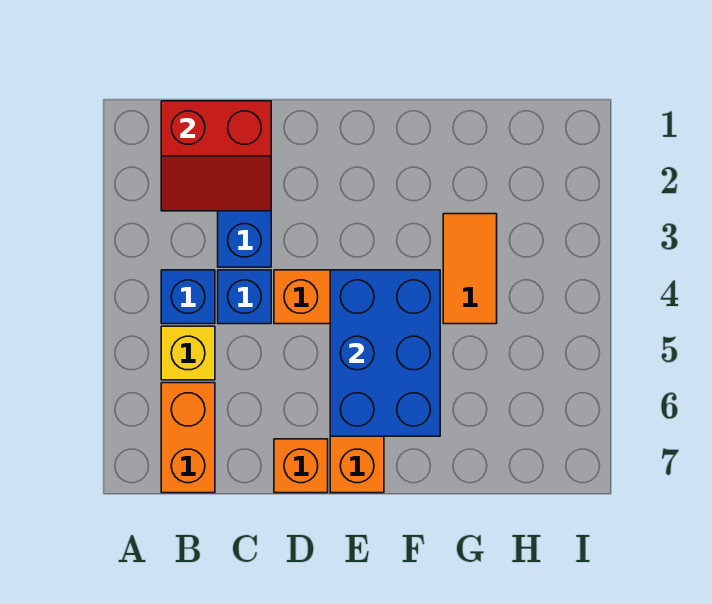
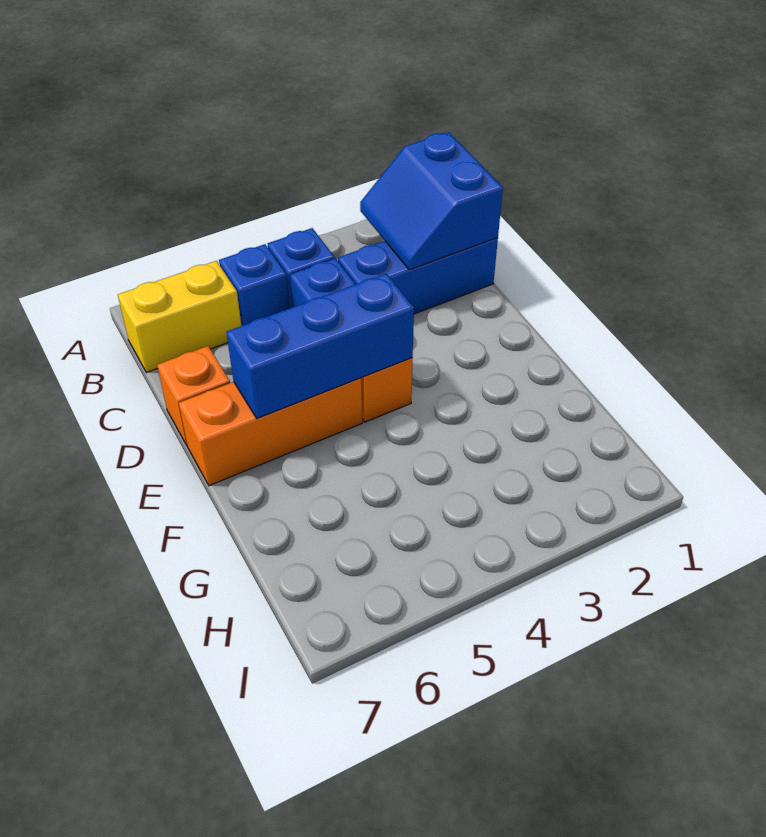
red slope B1:C2 level 2 top 1 -> blue slope B1:C2 level 2 top 1
yellow brick B5 level 1 -> blue brick B5 level 1
orange brick B6:B7 level 1 -> yellow brick B6:B7 level 1
blue brick E4:F6 level 2 -> blue brick E4:E6 level 2
orange tile G3:G4 level 1 -> none

